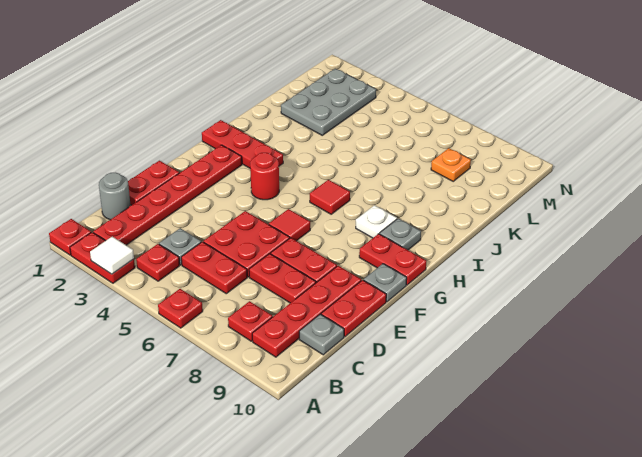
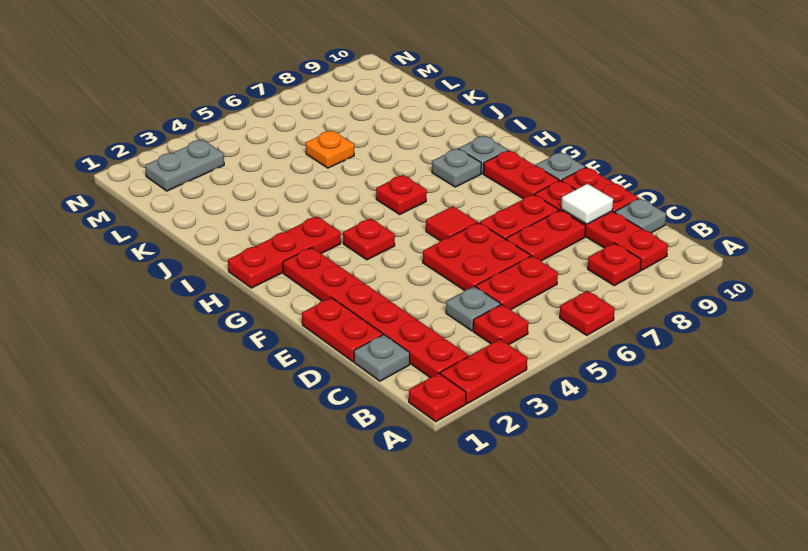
white tile A3 level 2 -> white tile D9 level 2
grey round brick C1 level 1 -> grey plate C1 level 1
red round brick G4 level 1 -> red plate G4 level 1
red plate G9:G10 level 1 -> red plate F9:G9 level 1
red tile H6 level 1 -> red plate H6 level 1
white plate H8 level 1 -> grey plate H8 level 1
grey plate K2:M3 level 1 -> grey plate M2:M3 level 1
orange plate L8 level 1 -> orange plate K6 level 1

